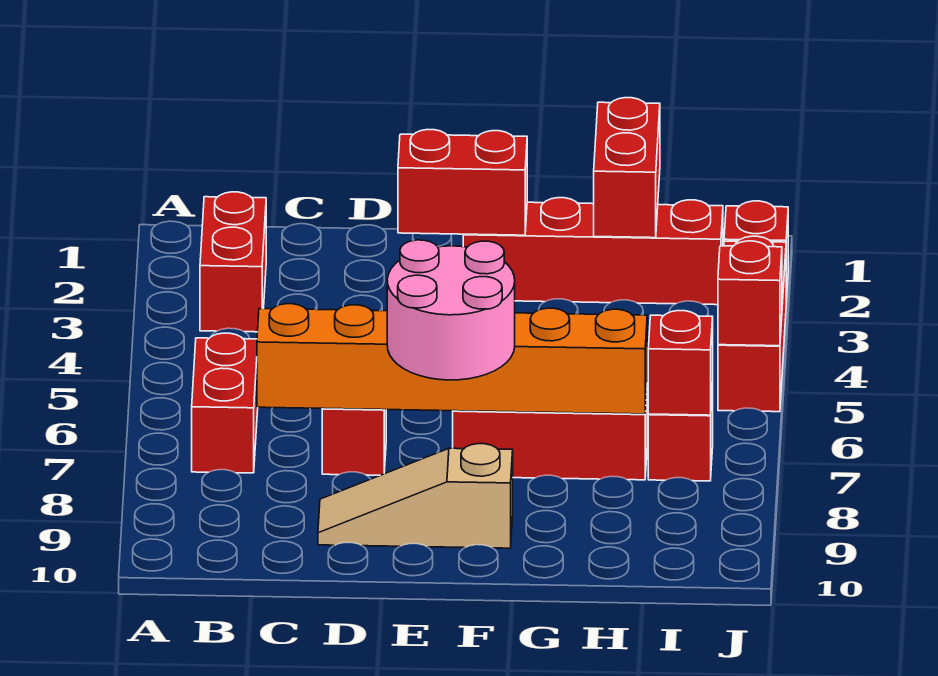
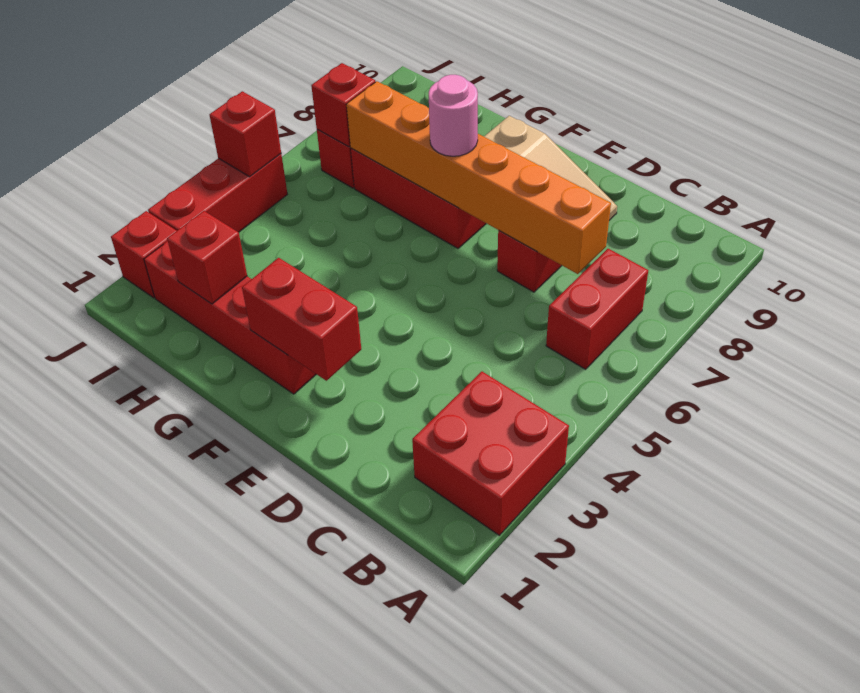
red brick B2:B3 level 1 -> red brick A2:B3 level 1
pink round brick E7:F8 level 3 -> pink round brick F7 level 3
red brick H1:H2 level 2 -> red brick H2 level 2

